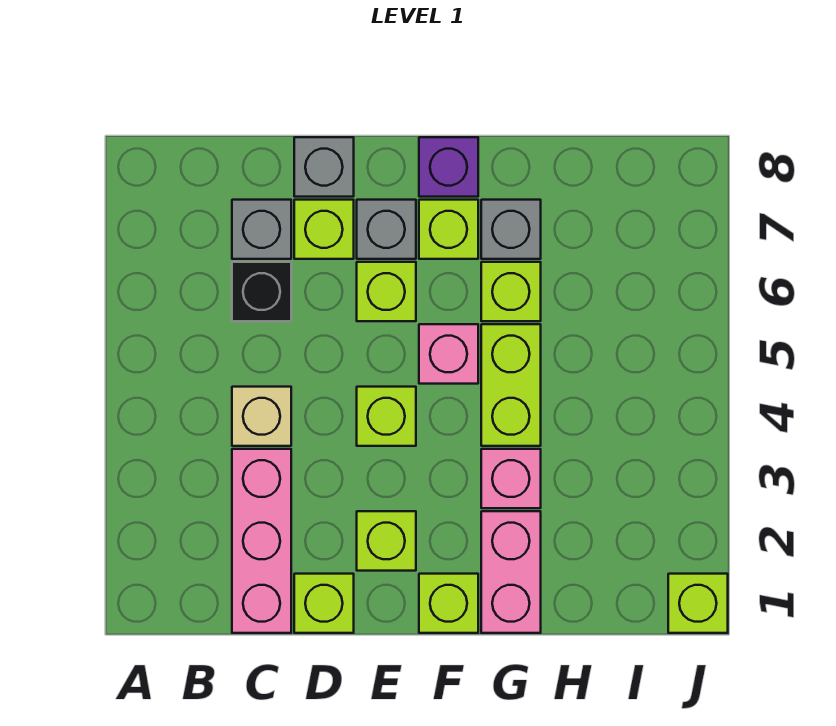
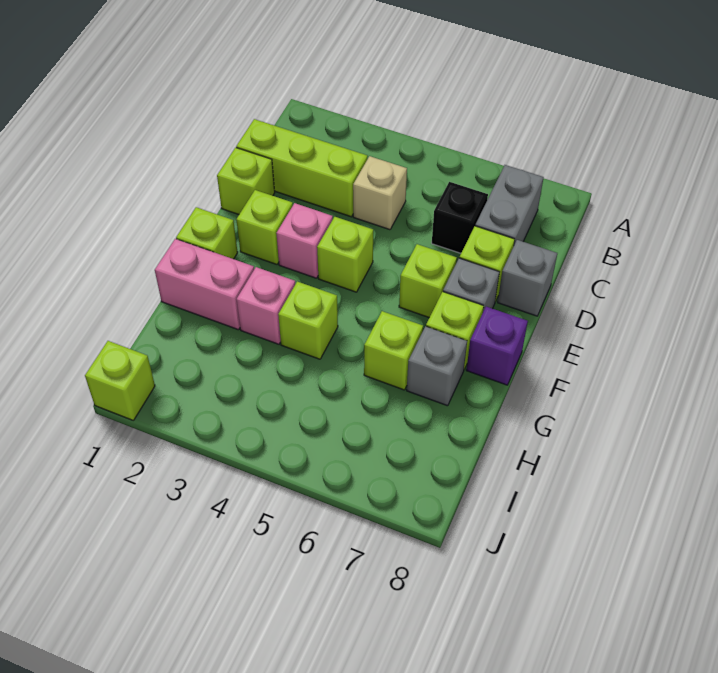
pink brick C1:C3 level 1 -> lime brick C1:C3 level 1
grey brick C7 level 1 -> grey brick B7:C7 level 1
pink brick F5 level 1 -> pink brick E3 level 1
lime brick G4:G5 level 1 -> lime brick G4 level 1

